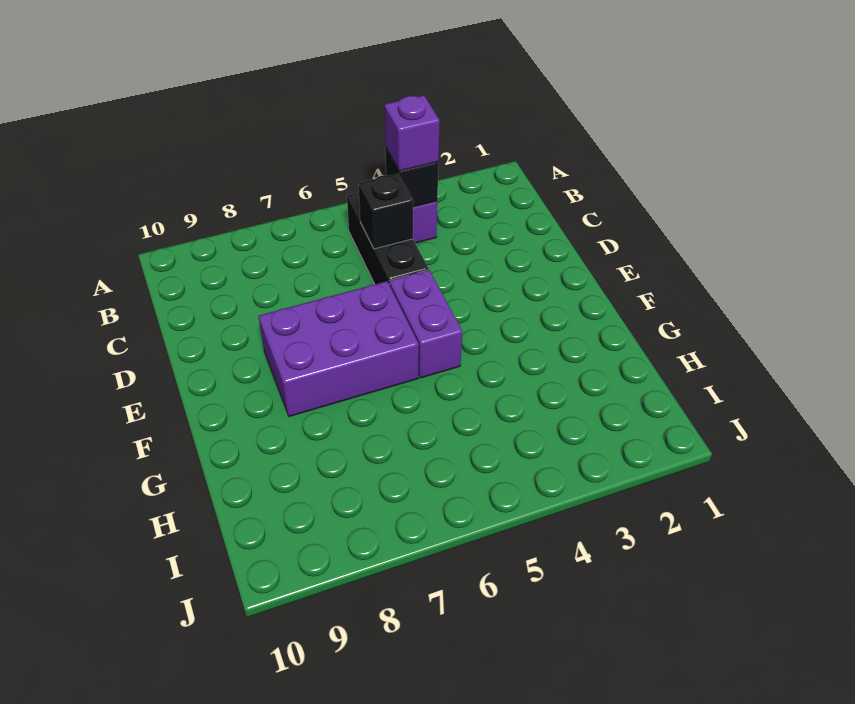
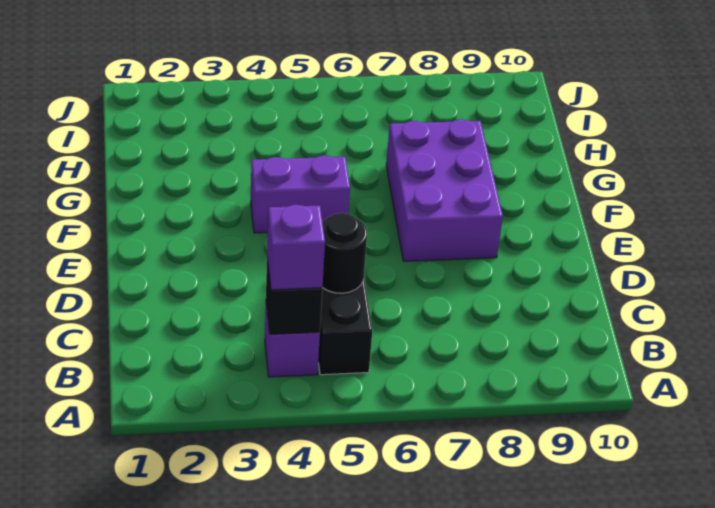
black brick C5 level 2 -> black round brick C5 level 2
purple brick E5:F5 level 1 -> purple brick F4:F5 level 1
purple brick E6:F8 level 1 -> purple brick E7:G8 level 1

